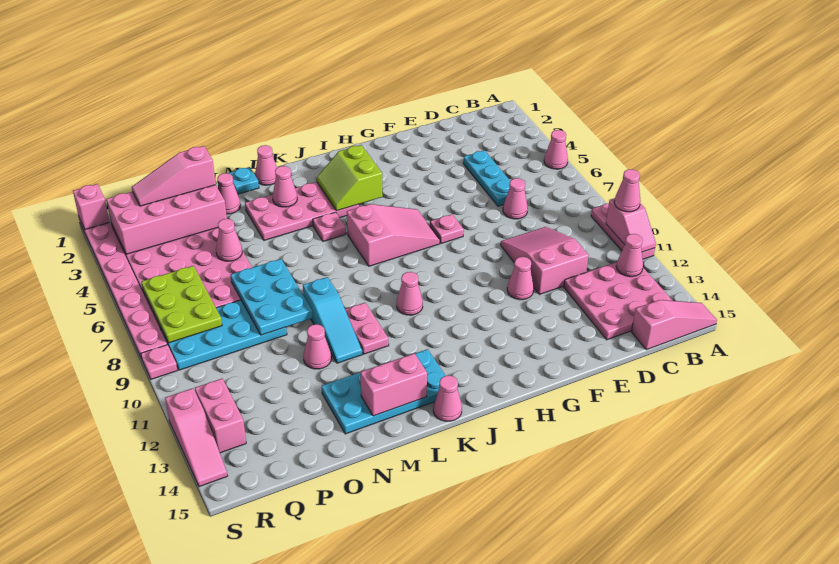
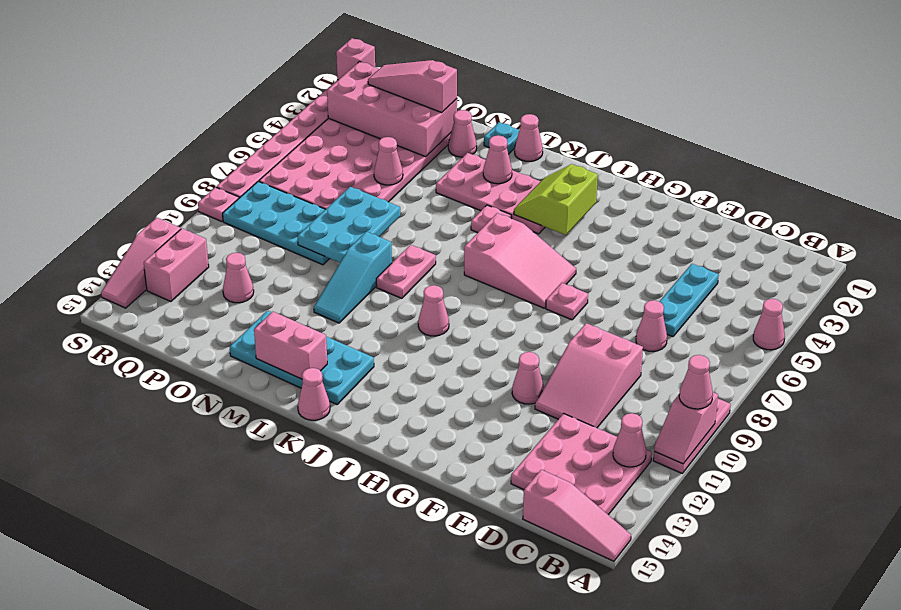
pink slope D9:E11 level 1 top 11 -> pink slope D9:E11 level 1 top 9
pink plate L10:L11 level 1 -> pink plate L8:L9 level 1
pink cone N11 level 1 -> pink cone P12 level 1
lime plate Q6:R8 level 2 -> none

